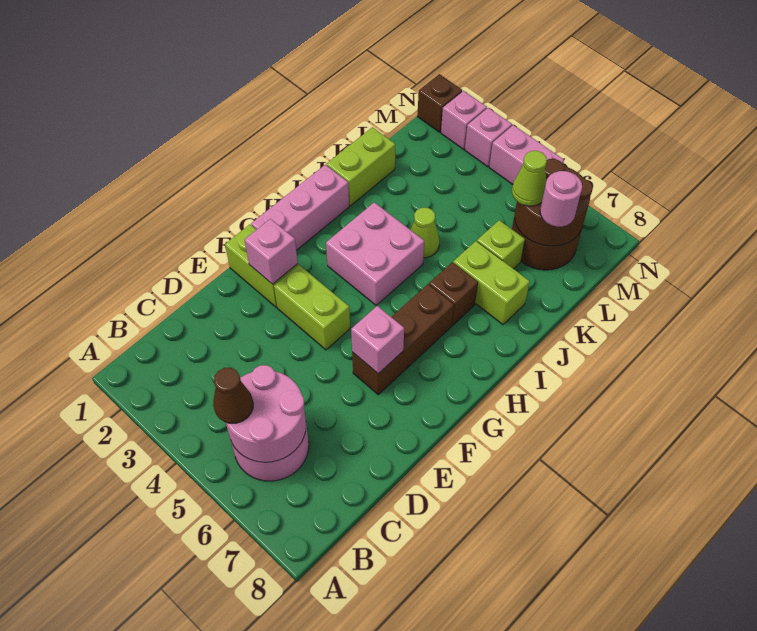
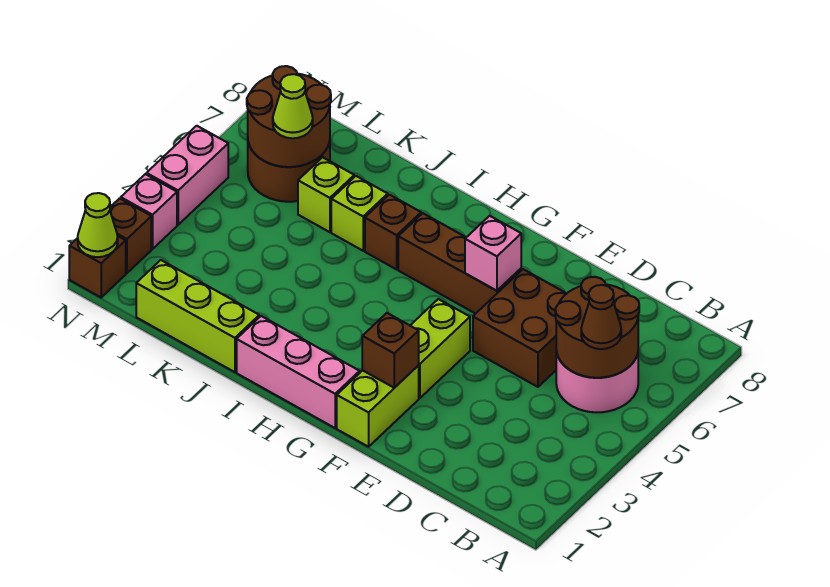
pink round brick B5:C6 level 2 -> brown round brick B5:C6 level 2
none -> brown brick D5:E6 level 1
pink brick F2 level 2 -> brown brick F2 level 2
pink brick H3:I4 level 1 -> none
lime brick J1:K1 level 1 -> lime brick J1:L1 level 1
lime cone J4 level 1 -> lime cone N1 level 2
lime brick J6:J7 level 1 -> lime brick J6 level 1
pink round brick L7 level 3 -> none
pink brick N2 level 1 -> brown brick N2 level 1

